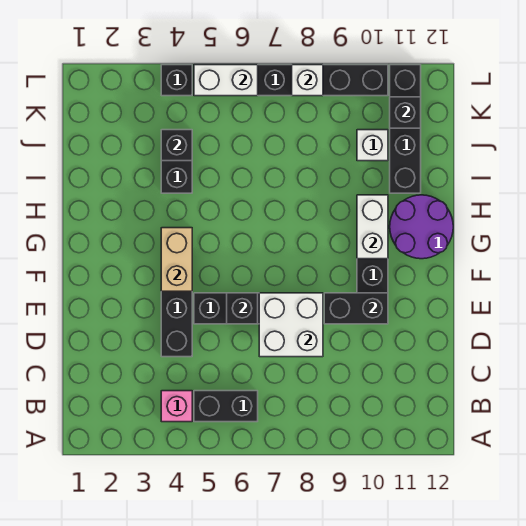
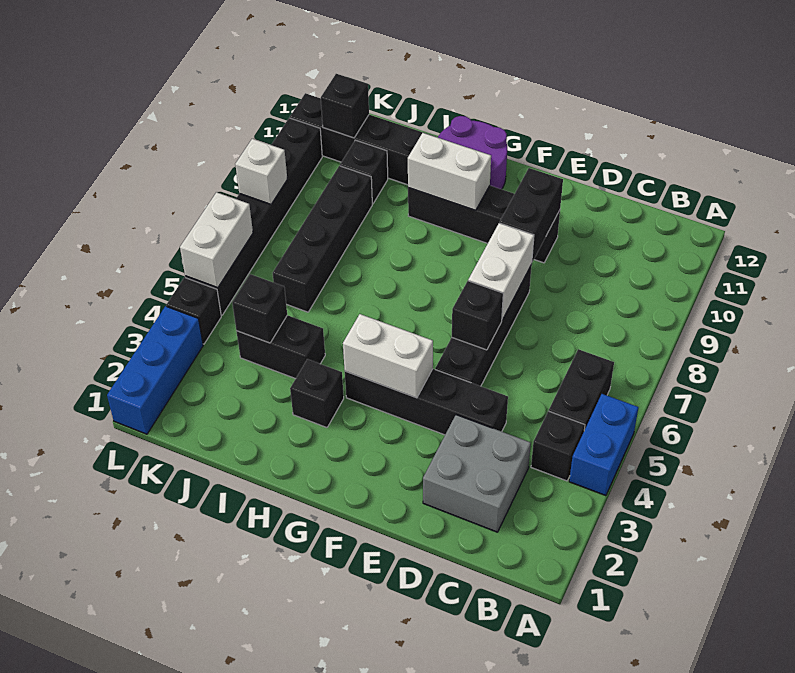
none -> blue brick A4:A5 level 1
pink brick B4 level 1 -> black brick B4 level 1
none -> grey brick C2:D3 level 1
white brick D7:E8 level 2 -> white brick E7:E8 level 2
tan brick F4:G4 level 2 -> white brick F4:G4 level 2
none -> black brick H3 level 1
none -> black brick J6:J9 level 1
white brick J10 level 1 -> black brick J10 level 1
none -> blue brick L1:L3 level 1

